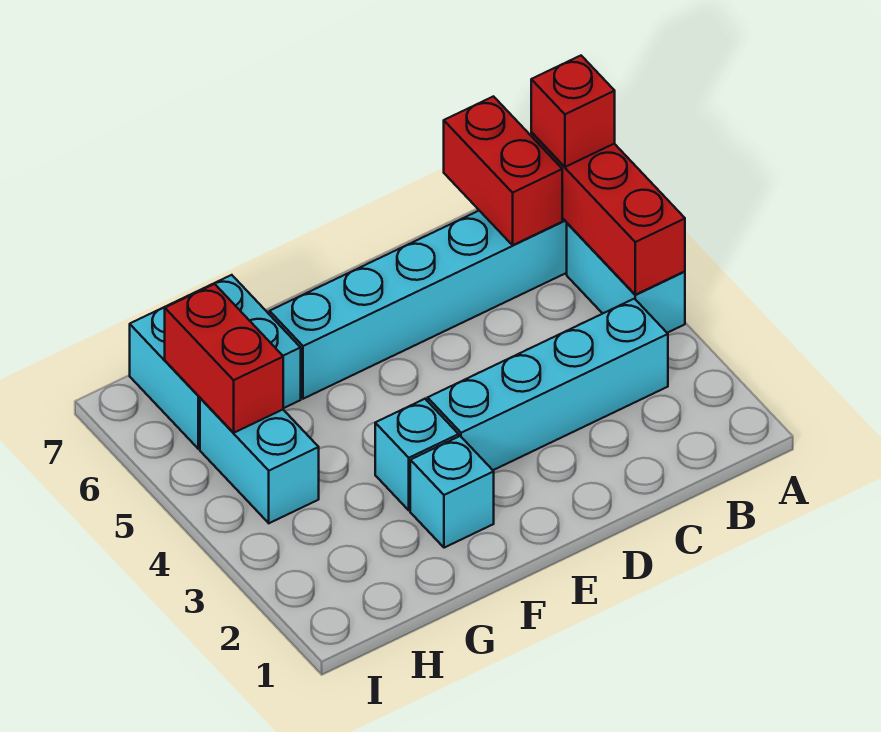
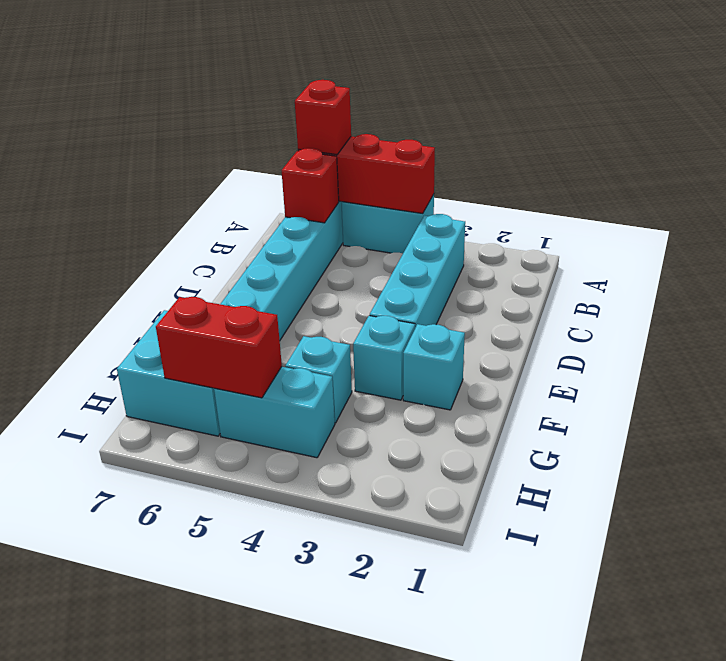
red brick B6:B7 level 2 -> red brick B6 level 2
none -> cyan brick G4 level 1

